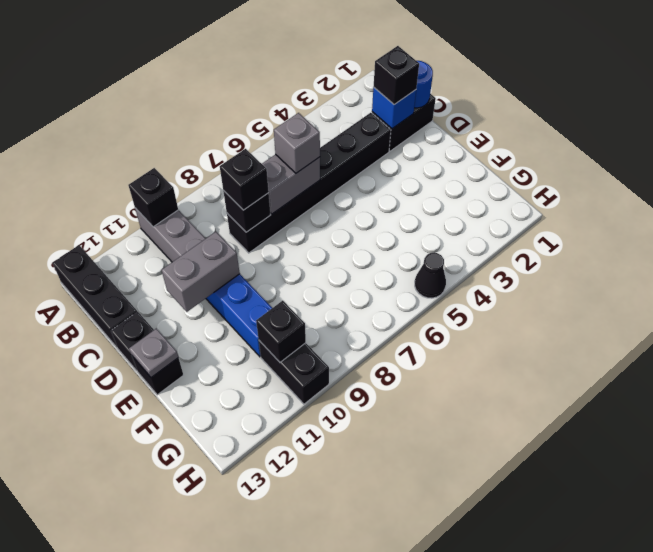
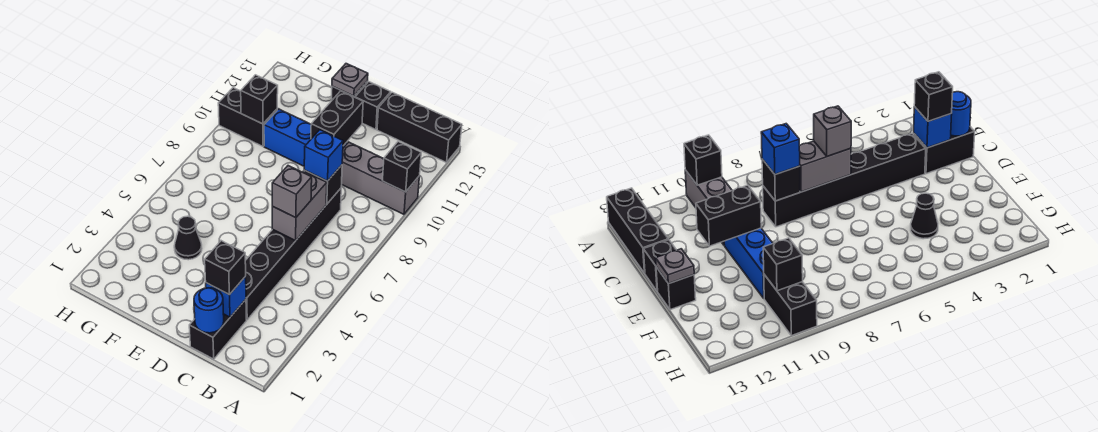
black brick C8 level 3 -> blue brick C8 level 3
grey brick D10:D11 level 2 -> black brick D10:D11 level 2
black cone H5 level 1 -> black cone F4 level 1

